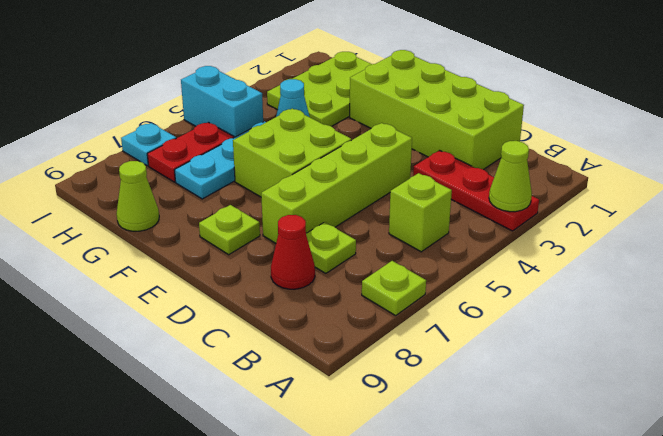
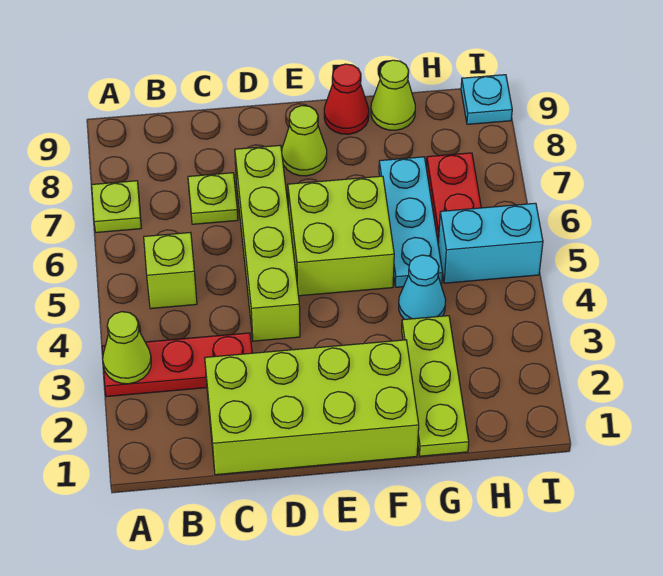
red cone C8 level 1 -> red cone F9 level 1
lime plate E8 level 1 -> lime cone E8 level 1
lime plate G1:H3 level 1 -> lime plate G1:G3 level 1
cyan plate I7 level 1 -> cyan plate I9 level 1

